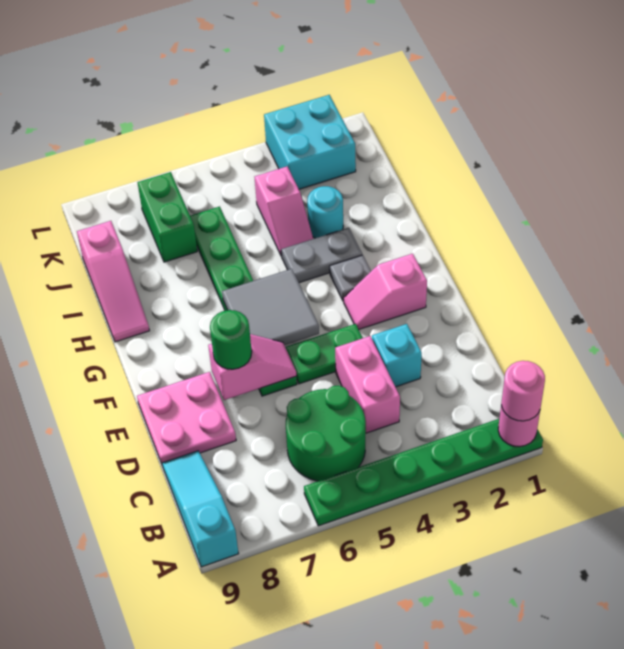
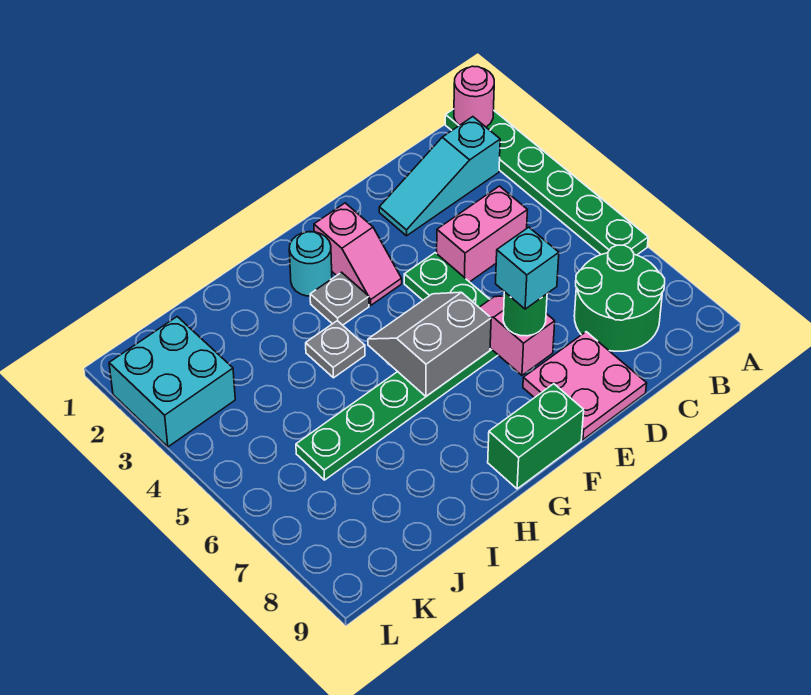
pink round brick A1 level 3 -> none
cyan slope A9:C9 level 1 top A -> cyan slope B2:D2 level 1 top B
green round brick B5:C6 level 1 -> green round brick B7:C8 level 1
cyan brick D3 level 1 -> cyan brick E7 level 4
grey tile F5:G6 level 2 -> grey slope F5:G6 level 2 top 6
grey plate H3:H4 level 1 -> grey plate H4 level 1
pink slope H9:J9 level 1 top J -> none
cyan round brick I3 level 1 -> cyan round brick G2 level 1
pink slope I4:J4 level 1 top J -> none
green brick J7:K7 level 1 -> green brick F9:G9 level 1

